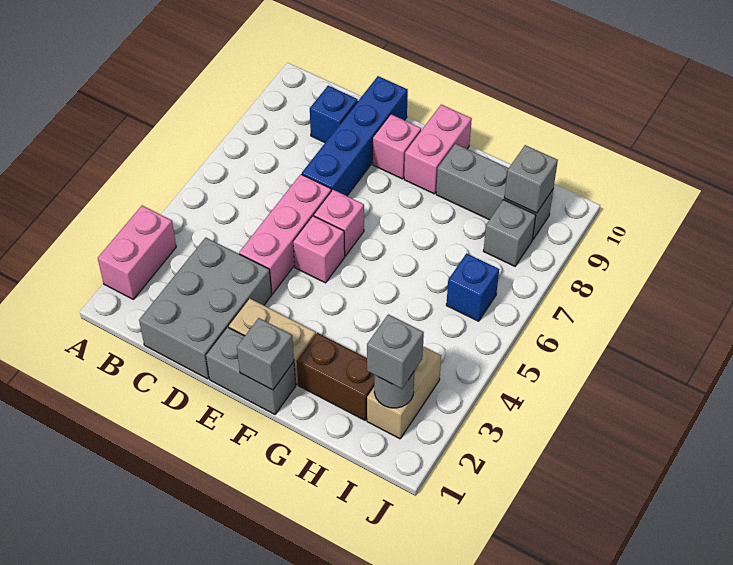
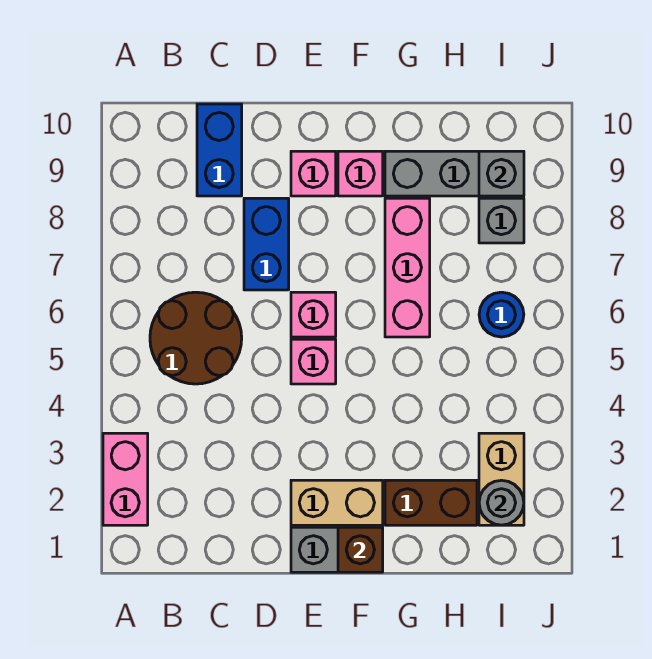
none -> brown round brick B5:C6 level 1
grey brick C1:D3 level 1 -> none
blue brick C9 level 1 -> blue brick C9:C10 level 1
pink brick D4:D6 level 1 -> pink brick G6:G8 level 1
blue brick D7:D10 level 1 -> blue brick D7:D8 level 1
grey brick F1 level 2 -> brown brick F1 level 2
pink brick F9:F10 level 1 -> pink brick F9 level 1
grey brick I2 level 3 -> none
blue brick I6 level 1 -> blue round brick I6 level 1

